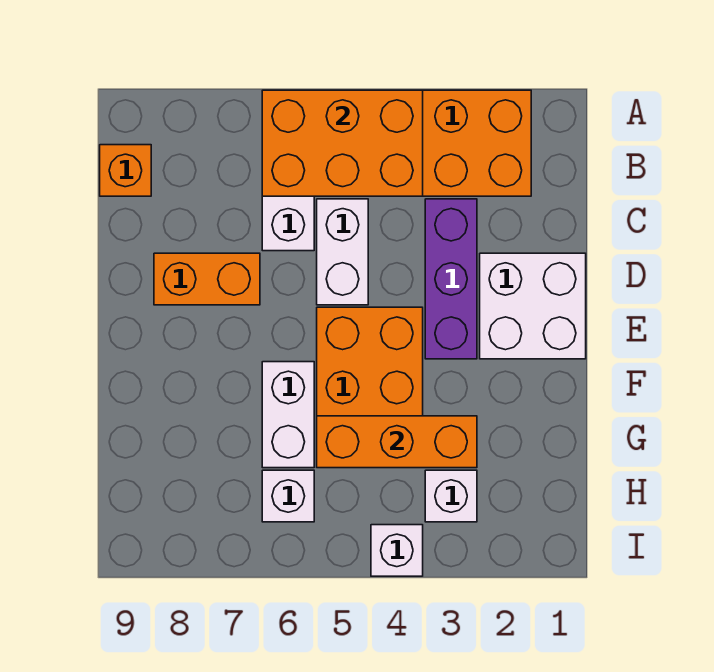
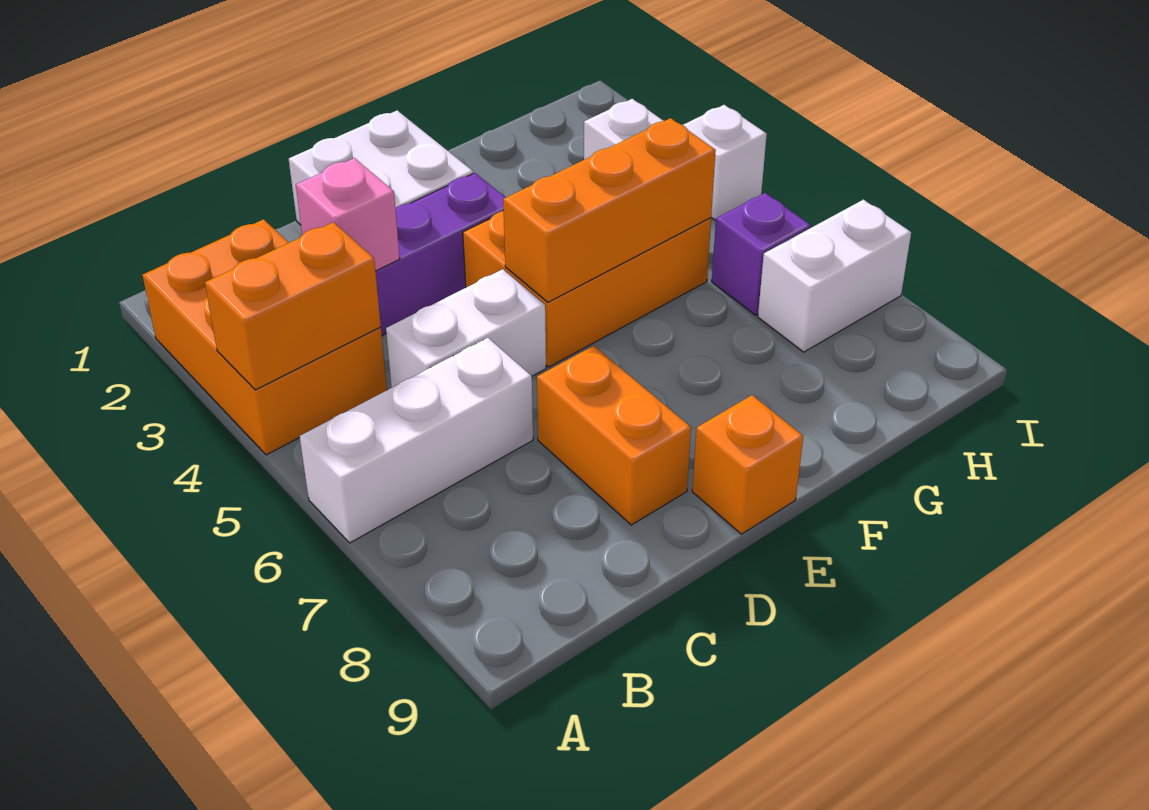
orange brick A4:B6 level 2 -> orange brick A4:B4 level 2
orange brick B9 level 1 -> orange brick E9 level 1
none -> pink brick C3 level 2
white brick F6:G6 level 1 -> white brick H7:I7 level 1
orange brick G3:G5 level 2 -> orange brick E5:G5 level 2
white brick H6 level 1 -> purple brick H6 level 1

